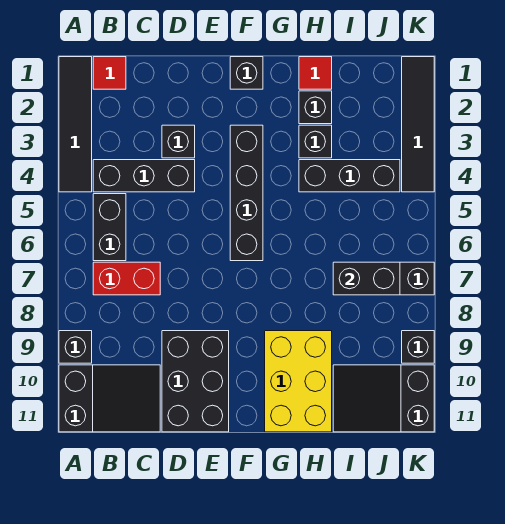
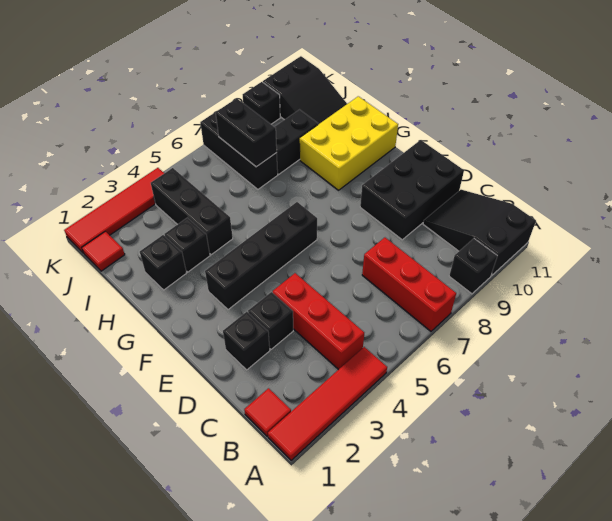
black tile A1:A4 level 1 -> red tile A1:A4 level 1
black brick B4:D4 level 1 -> red brick B4:D4 level 1
black brick B5:B6 level 1 -> black brick I8:I9 level 1
red brick B7:C7 level 1 -> red brick A7:C7 level 1
black brick F1 level 1 -> black brick D2 level 1
red tile H1 level 1 -> red tile J1 level 1
black tile K1:K4 level 1 -> red tile K1:K4 level 1

